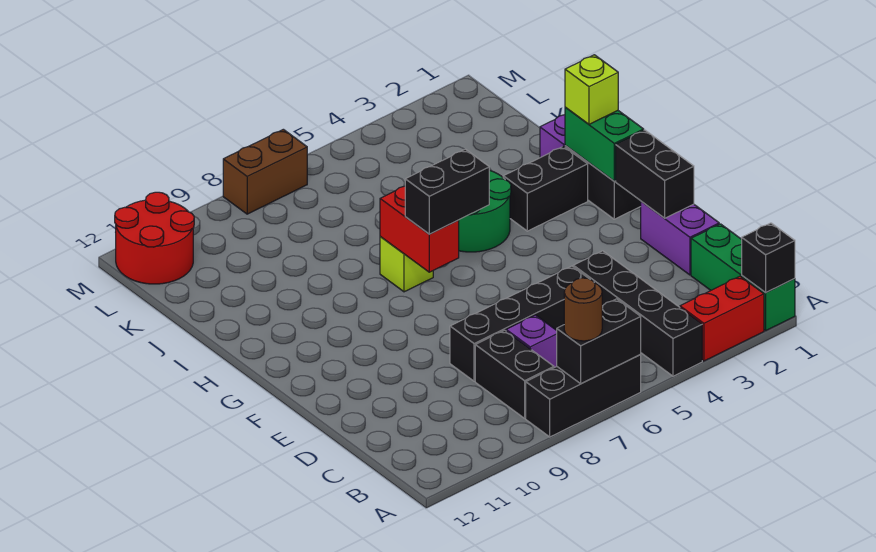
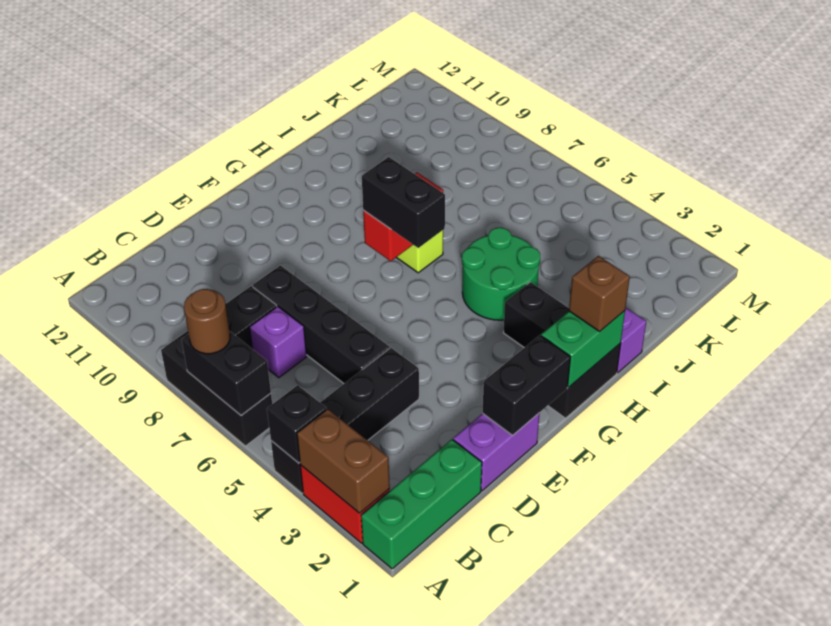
black brick A1 level 2 -> black brick A4 level 2
lime brick H1 level 3 -> brown brick H1 level 3
red round brick L11:M12 level 1 -> none
brown brick M7:M8 level 1 -> brown brick A2:A3 level 2

